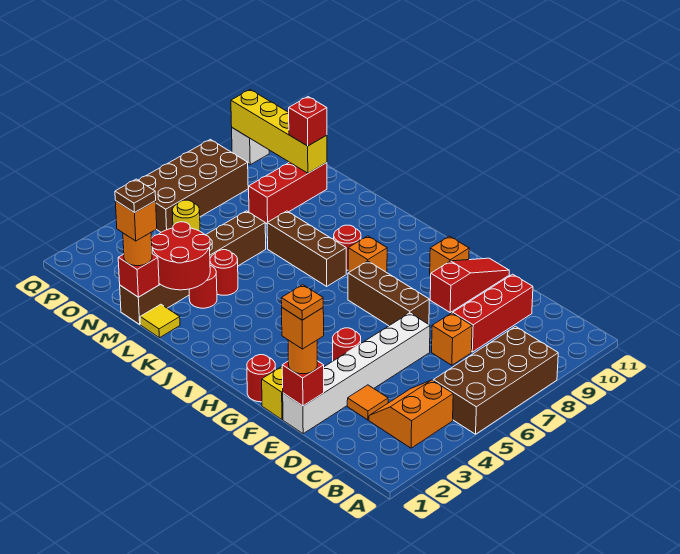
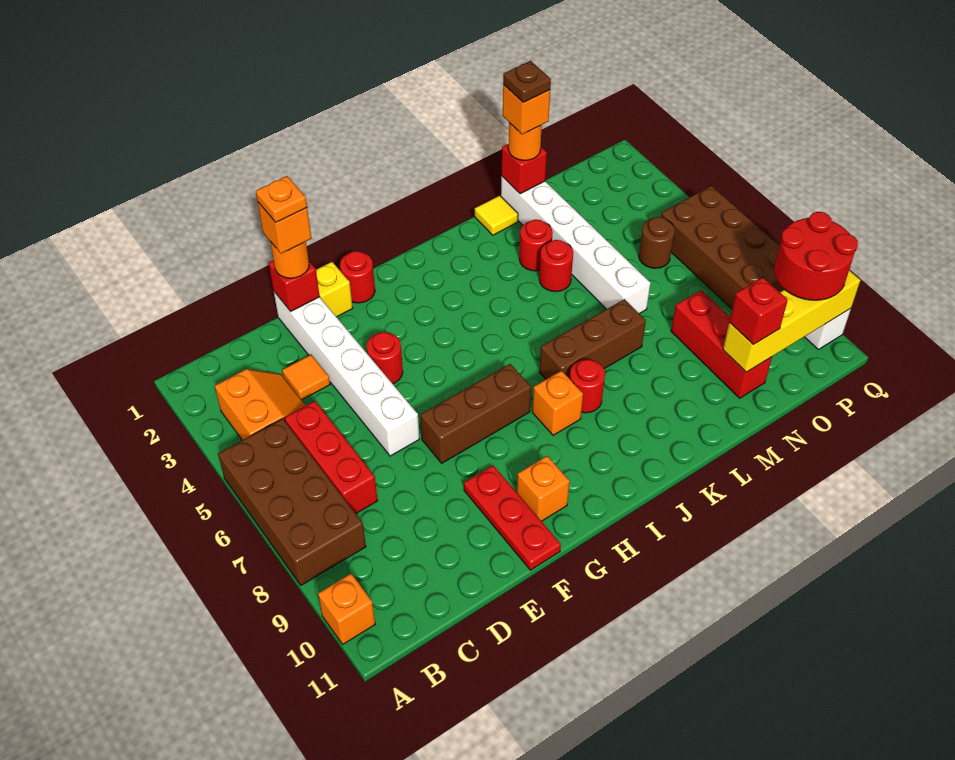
orange brick D7 level 1 -> orange brick A10 level 1
red brick D8:D10 level 1 -> red brick C5:C7 level 1
red slope F9:F11 level 1 top 9 -> red plate F9:F11 level 1
red round brick L2:M3 level 2 -> red round brick P9:Q10 level 3
brown brick M1:M6 level 1 -> white brick M1:M6 level 1
yellow round brick O5 level 1 -> brown round brick O5 level 1

